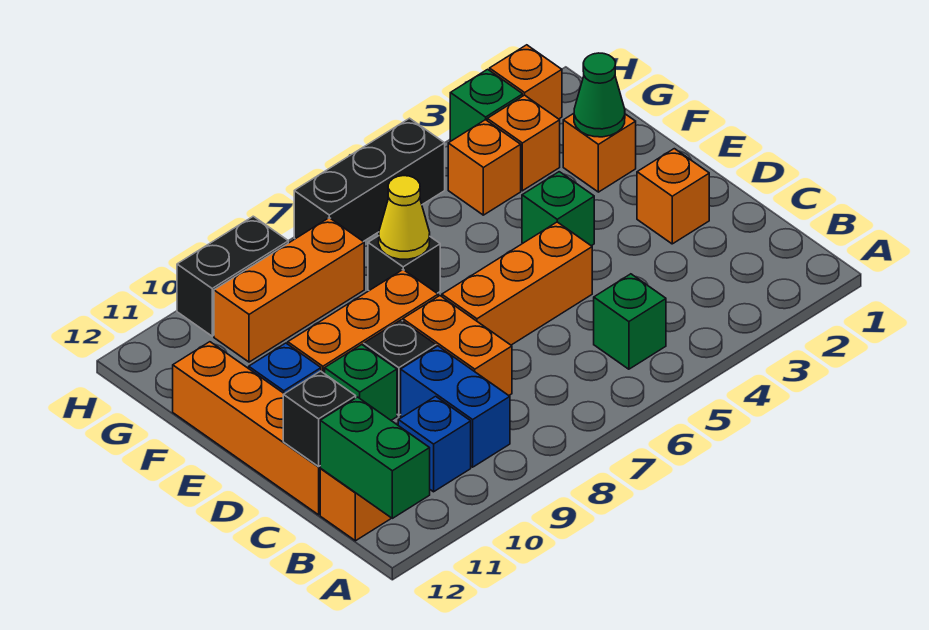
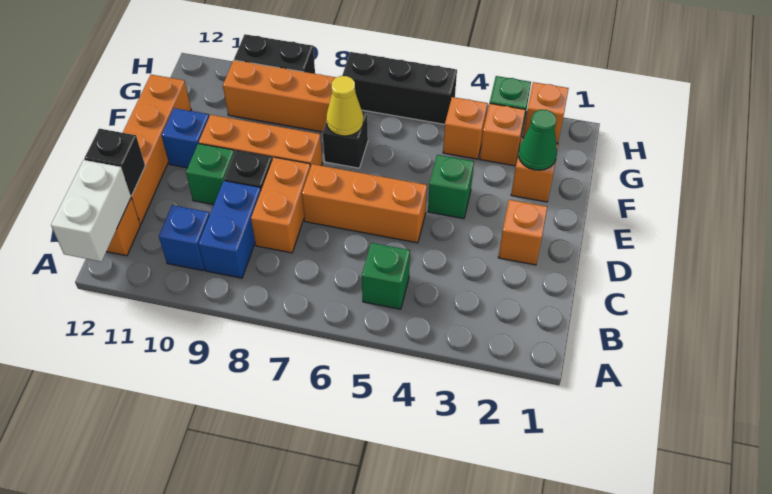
green brick A12:B12 level 2 -> white brick A12:B12 level 2

